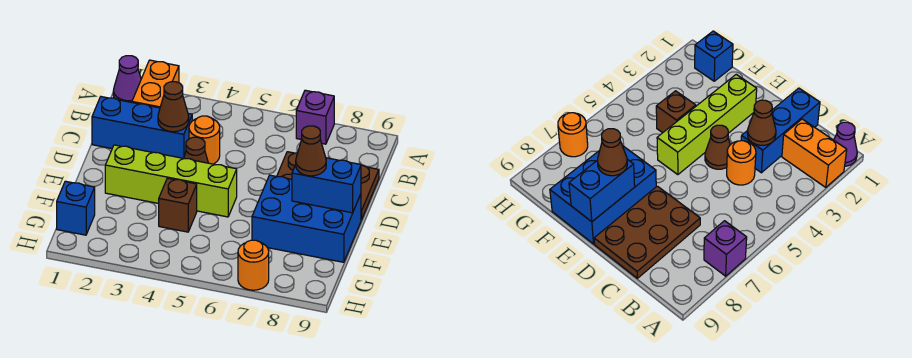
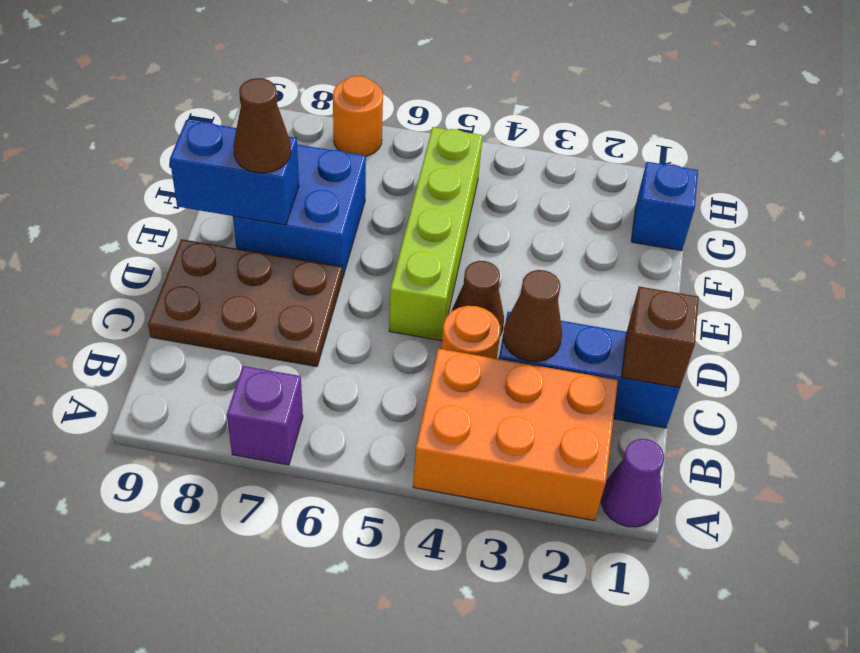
orange brick A2:B2 level 1 -> orange brick A2:B4 level 1
lime brick E2:E5 level 1 -> lime brick D5:G5 level 1
blue brick E7:F9 level 1 -> blue brick E7:F8 level 1
brown brick F4 level 1 -> brown brick C1 level 2

